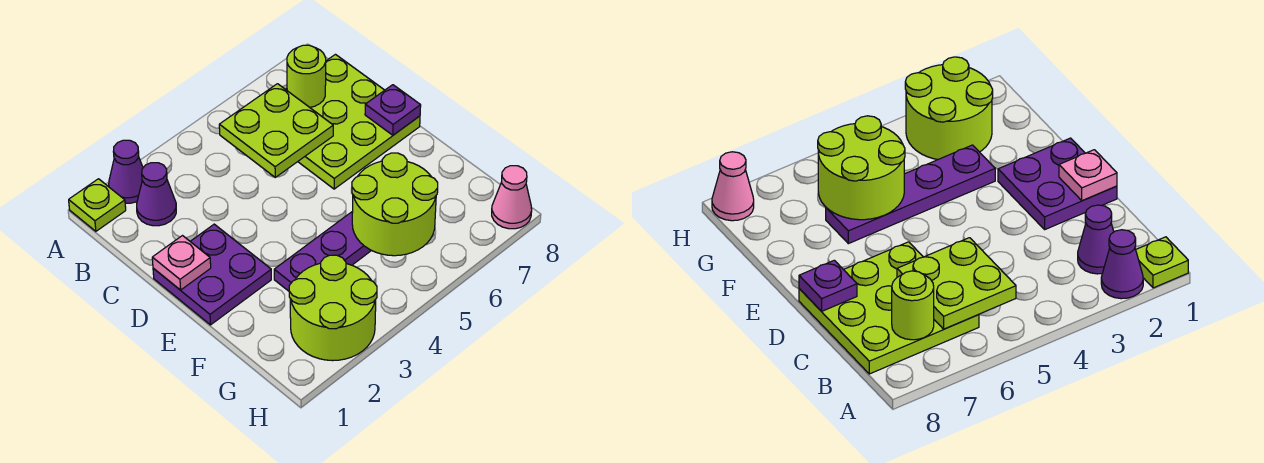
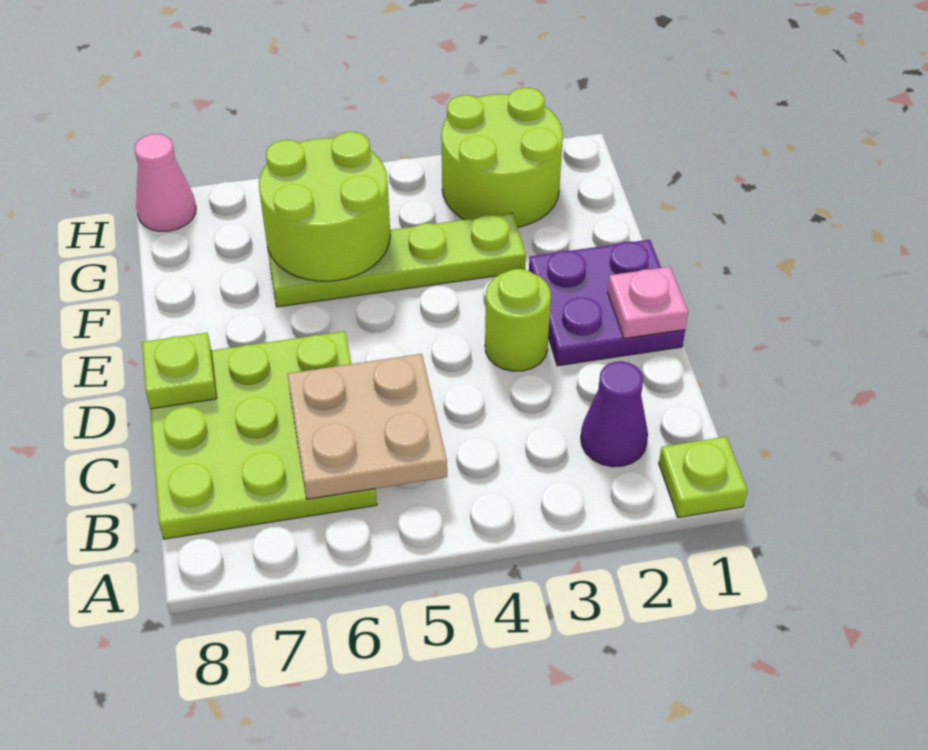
purple cone A2 level 1 -> none
lime plate B5:C6 level 2 -> tan plate B5:C6 level 2
lime round brick B7 level 2 -> lime round brick D3 level 1
purple plate D8 level 2 -> lime plate D8 level 2
purple plate F3:F6 level 1 -> lime plate F3:F6 level 1

